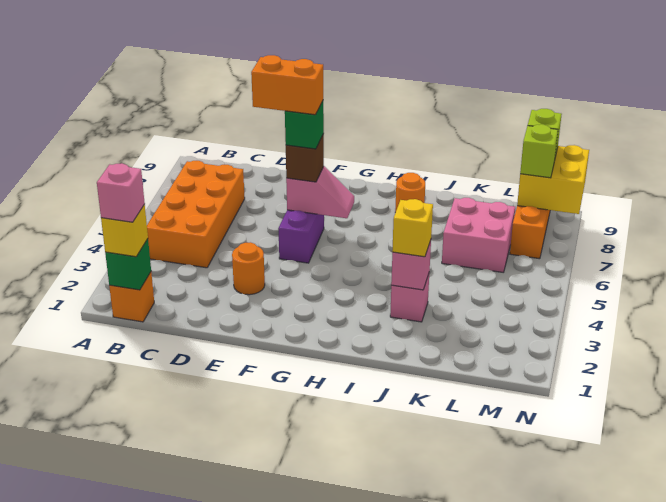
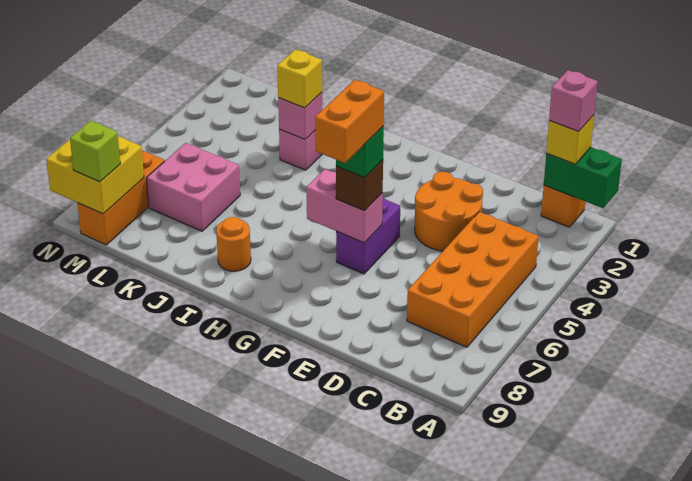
green brick B1 level 2 -> green brick A1:B1 level 2
orange round brick E3 level 1 -> orange round brick D3:E4 level 1
orange brick E6:F6 level 5 -> orange brick F6:F7 level 5
pink slope F6:G6 level 2 top F -> pink brick F6:G6 level 2
lime brick M8 level 3 -> none

